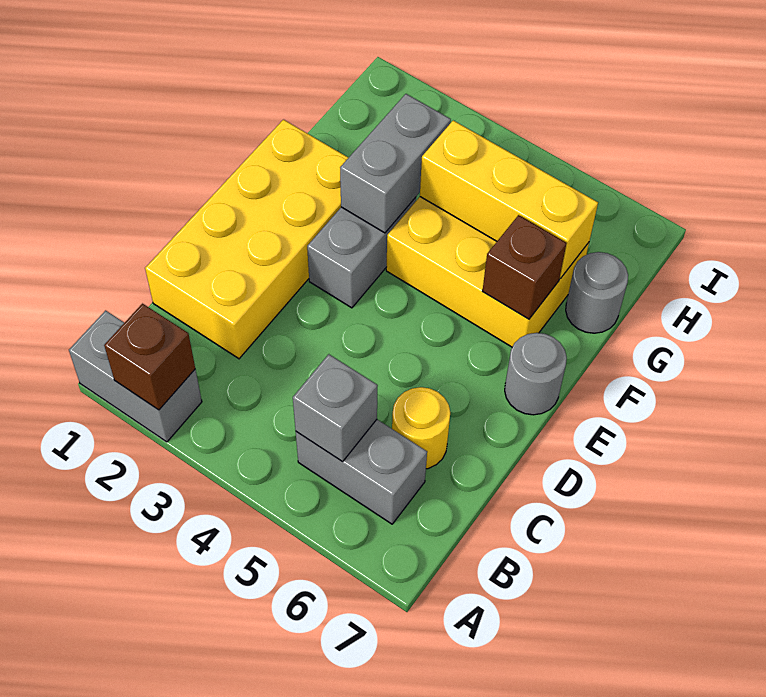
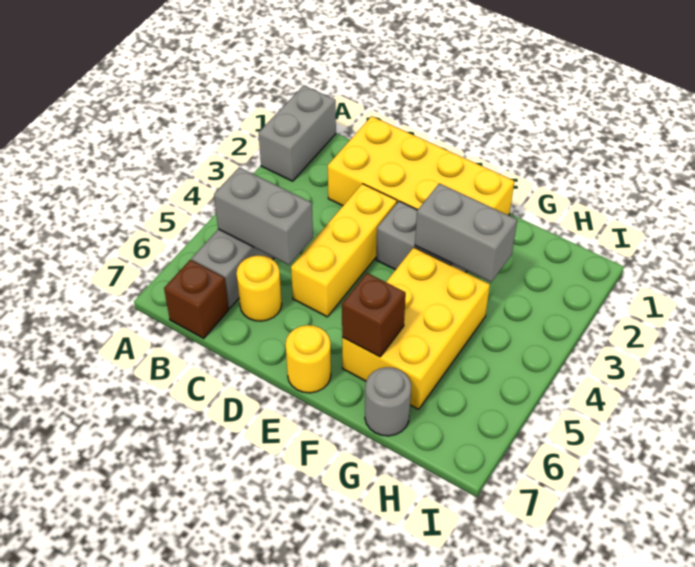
brown brick A2 level 2 -> brown brick B7 level 1
grey brick B5 level 2 -> grey brick B5:C5 level 2
grey round brick E7 level 1 -> yellow round brick E7 level 1
yellow brick G4:G6 level 2 -> yellow brick D3:D5 level 1

